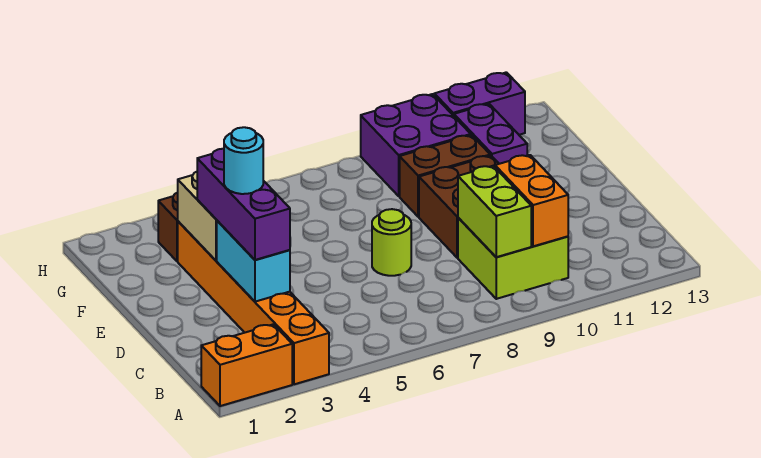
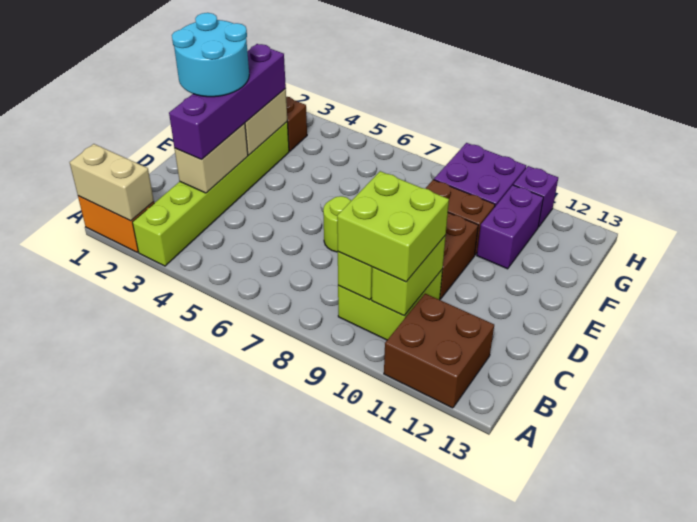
none -> tan brick A1:A2 level 2
orange brick A3:F3 level 1 -> lime brick A3:F3 level 1
none -> brown brick A11:B12 level 1
none -> lime brick B9:C10 level 3
orange brick B10:C10 level 2 -> lime brick B10:C10 level 2
cyan brick C3:D3 level 2 -> tan brick C3:D3 level 2
purple brick C3:E3 level 3 -> purple brick C3:F3 level 3
cyan round brick D3 level 4 -> cyan round brick D2:E3 level 4
purple brick H11:H12 level 1 -> purple brick H11 level 1

